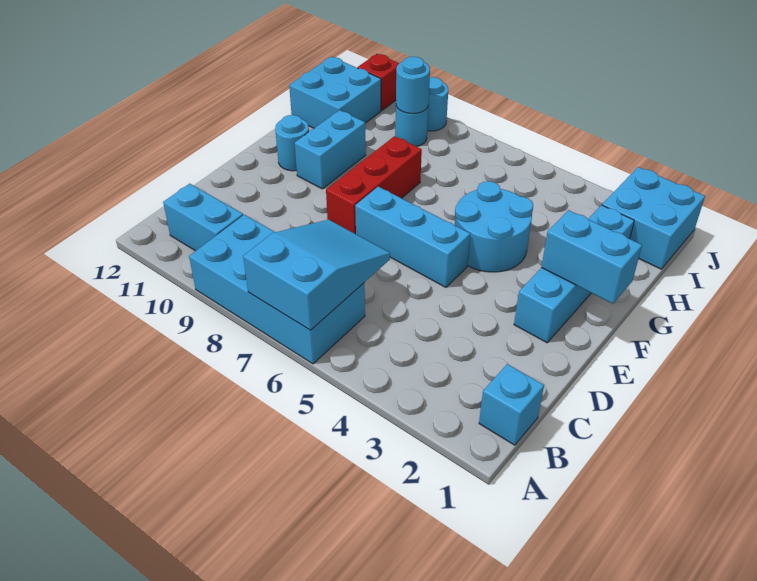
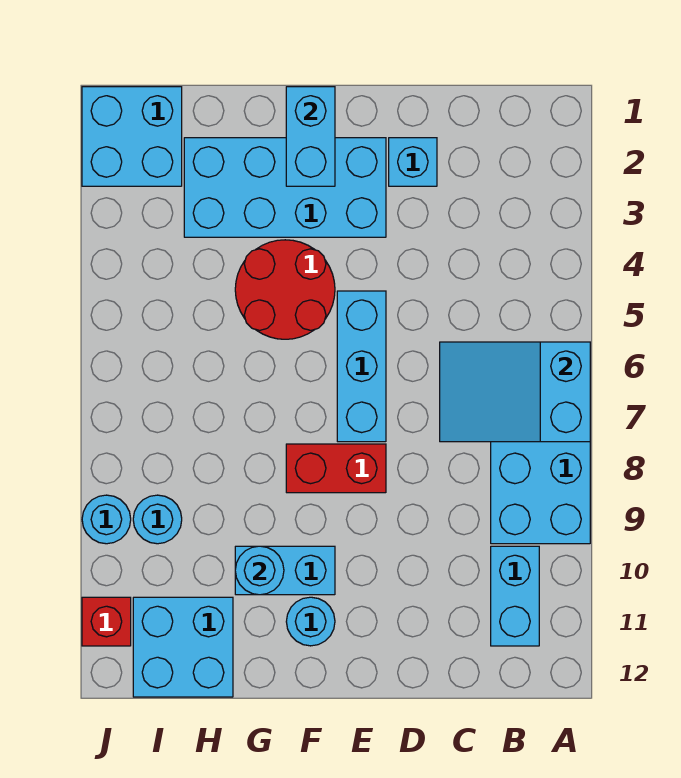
cyan brick B1 level 1 -> cyan brick D2 level 1
cyan brick E2:H2 level 1 -> cyan brick E2:H3 level 1
red brick E8:G8 level 1 -> red brick E8:F8 level 1
cyan round brick F4:G5 level 1 -> red round brick F4:G5 level 1
cyan round brick I9 level 2 -> cyan round brick G10 level 2

